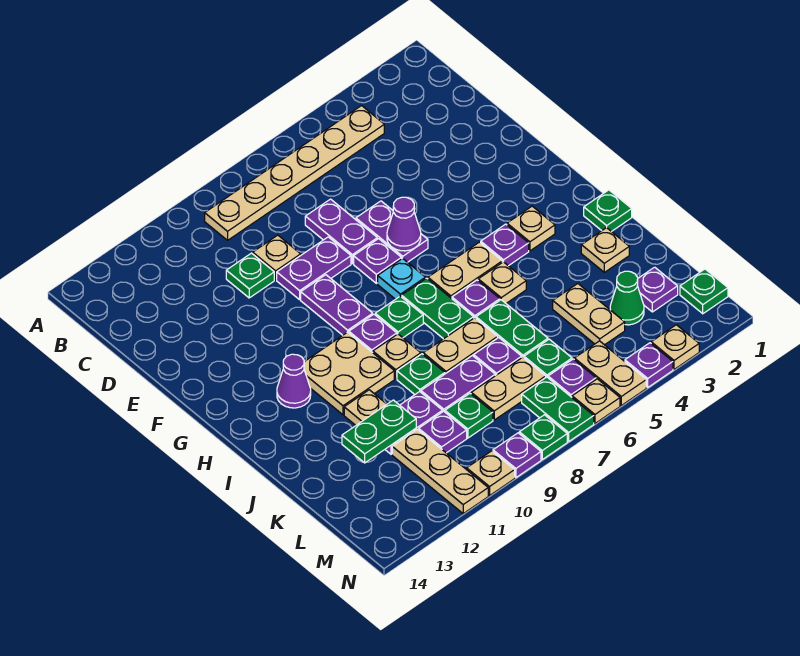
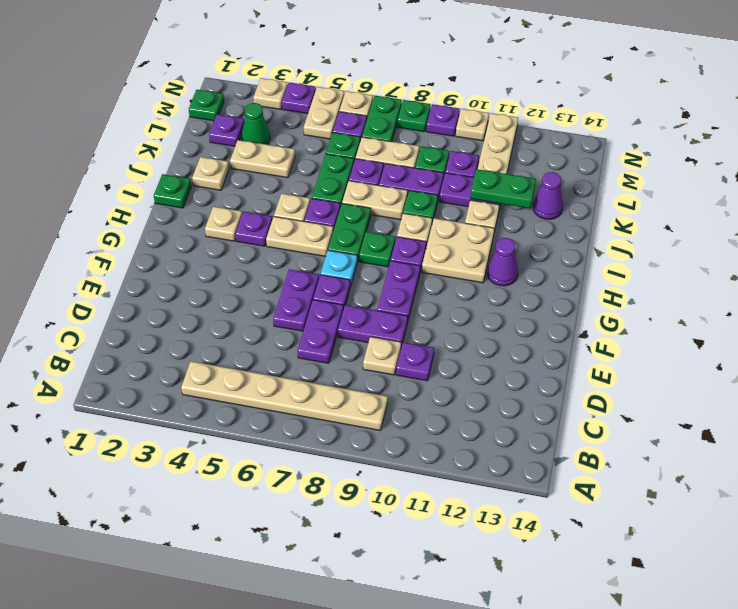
green plate D10 level 1 -> purple plate D10 level 1
purple cone F6 level 2 -> purple cone K13 level 1
tan plate K4:L4 level 1 -> tan plate K3:K4 level 1

